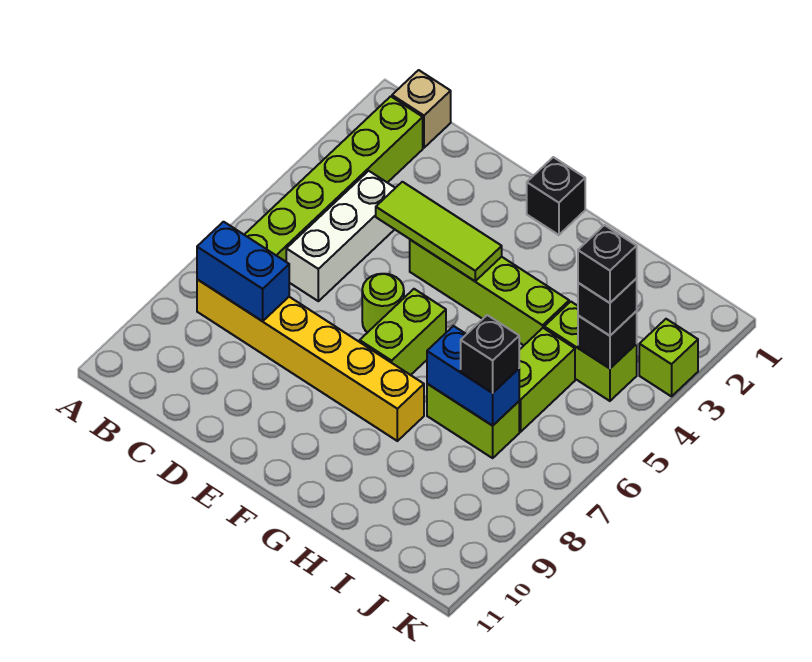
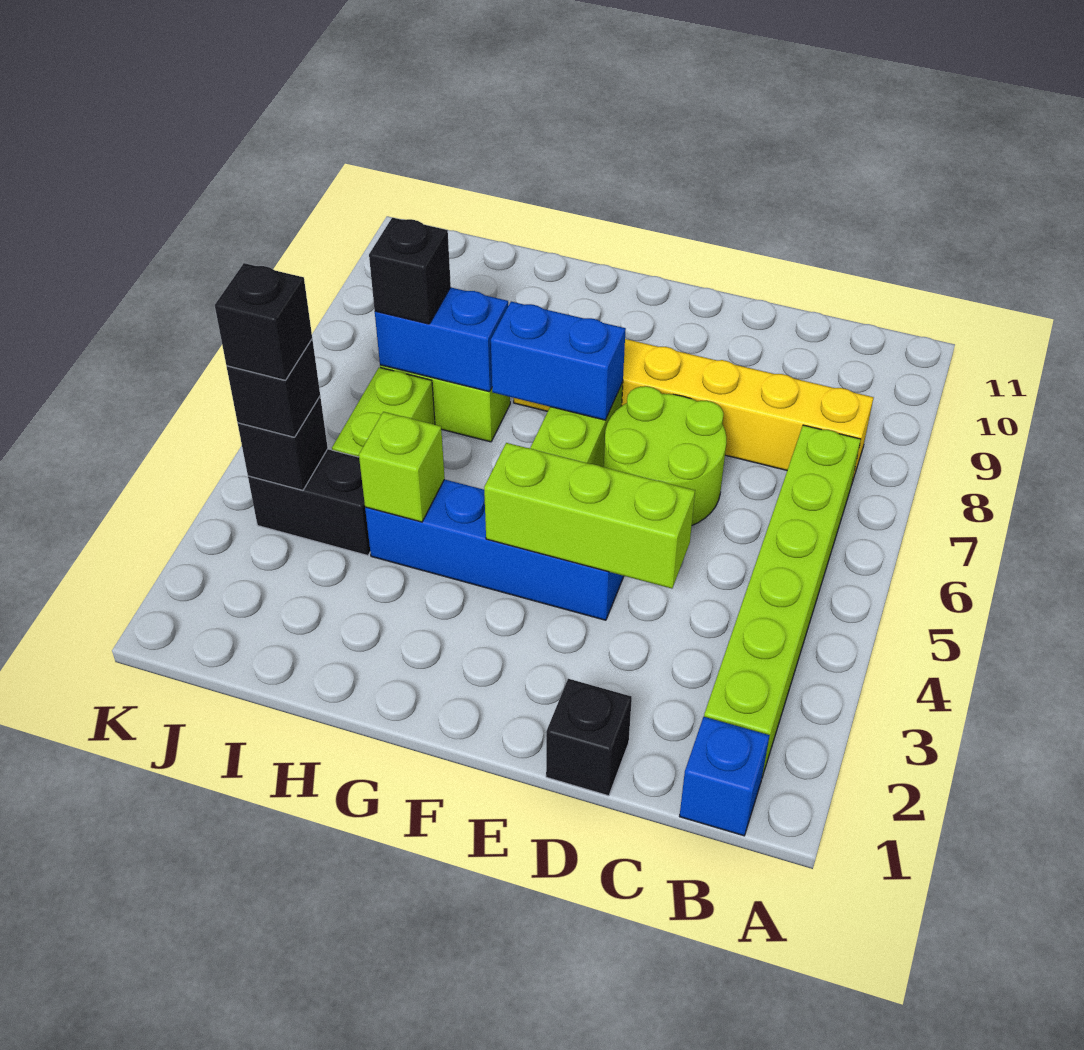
tan brick B1 level 1 -> blue brick B1 level 1
blue brick B8:C8 level 2 -> blue brick F7:G7 level 2
white brick C4:C6 level 1 -> none
lime tile D4:F4 level 2 -> lime brick D4:F4 level 2
lime brick E4:H4 level 1 -> blue brick E4:H4 level 1
lime round brick E6 level 1 -> lime round brick D6:E7 level 1
black brick F1 level 1 -> black brick D1 level 1
lime brick I4:J4 level 1 -> black brick I4:J4 level 1
lime brick K3 level 1 -> lime brick H4 level 2

